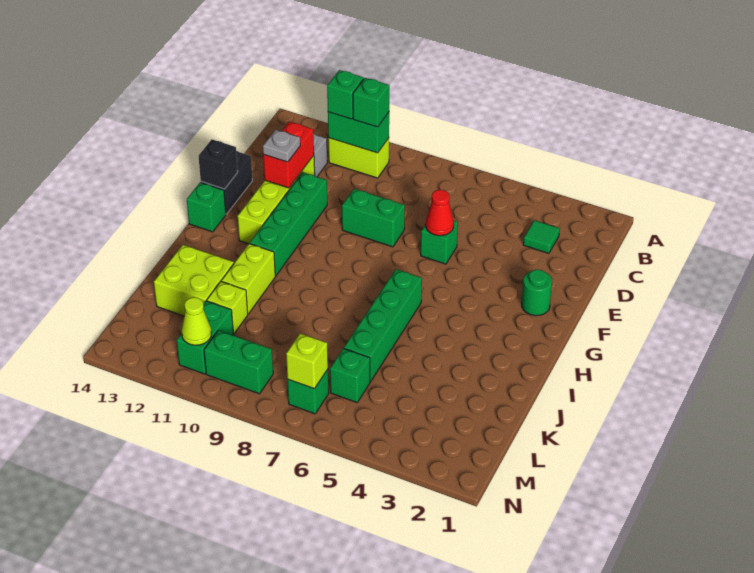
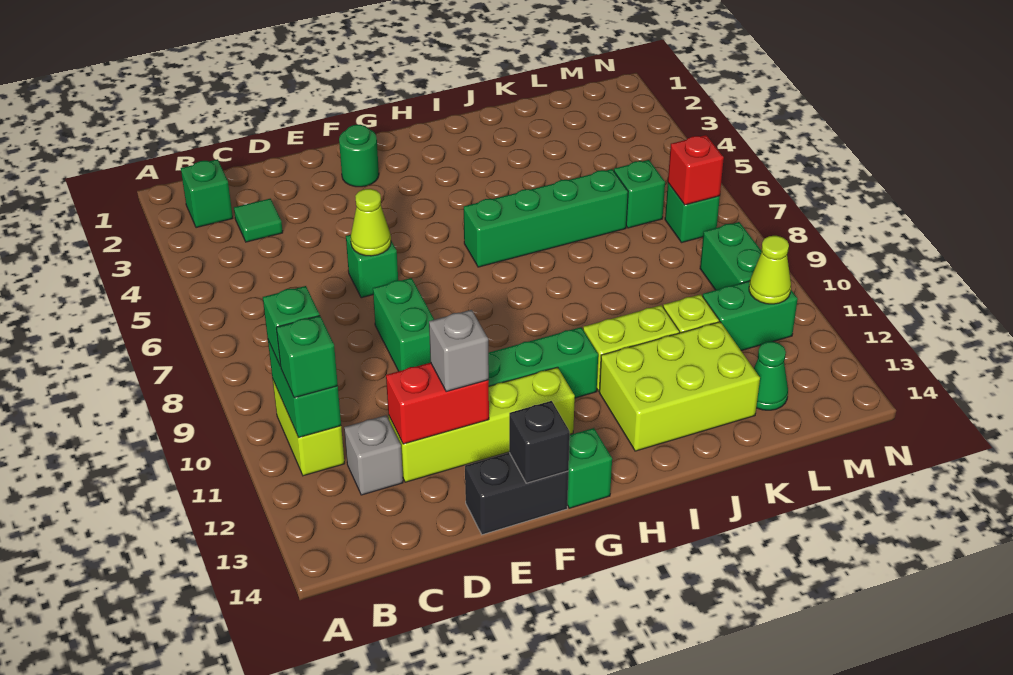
none -> green brick B2 level 1
red cone E6 level 2 -> lime cone E6 level 2
grey plate E12 level 3 -> grey brick E12 level 3
lime brick J12:K13 level 1 -> lime brick I12:K13 level 1
none -> green cone L13 level 1
lime brick M7 level 2 -> red brick M7 level 2

